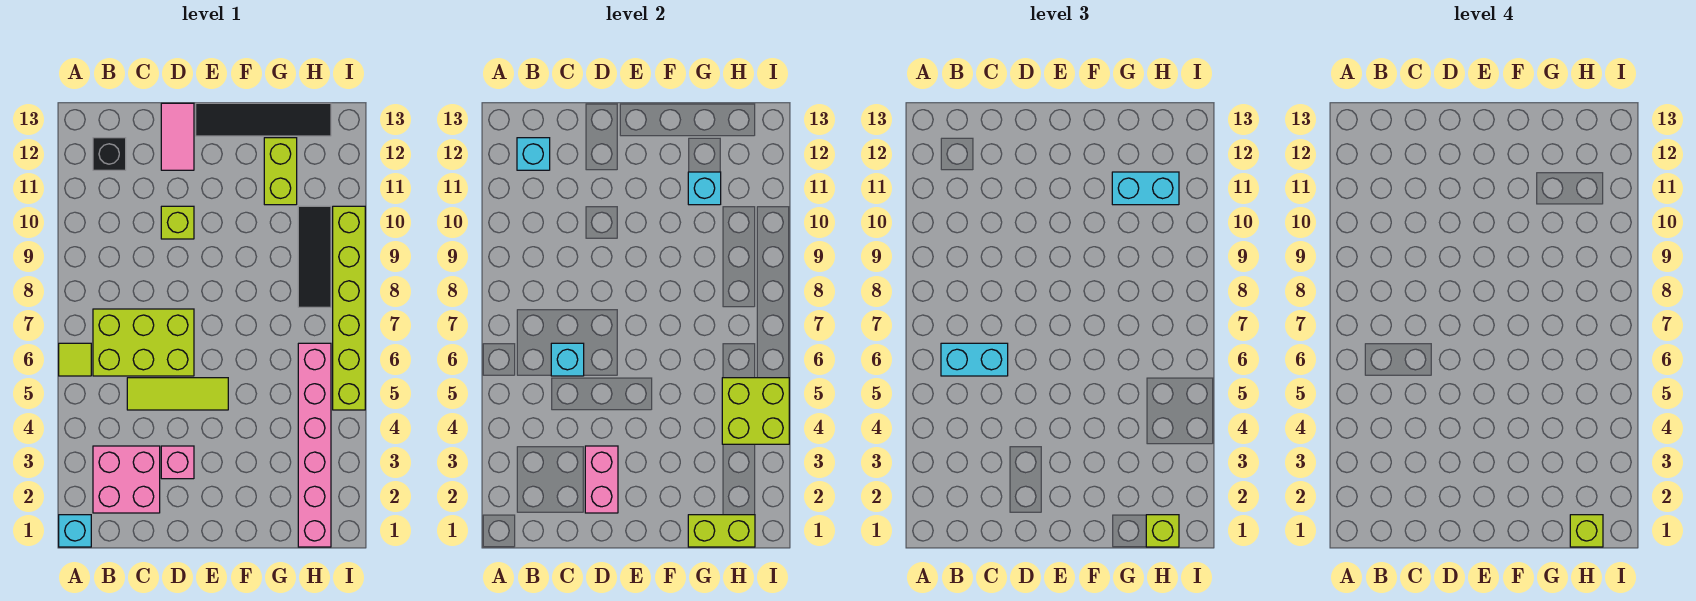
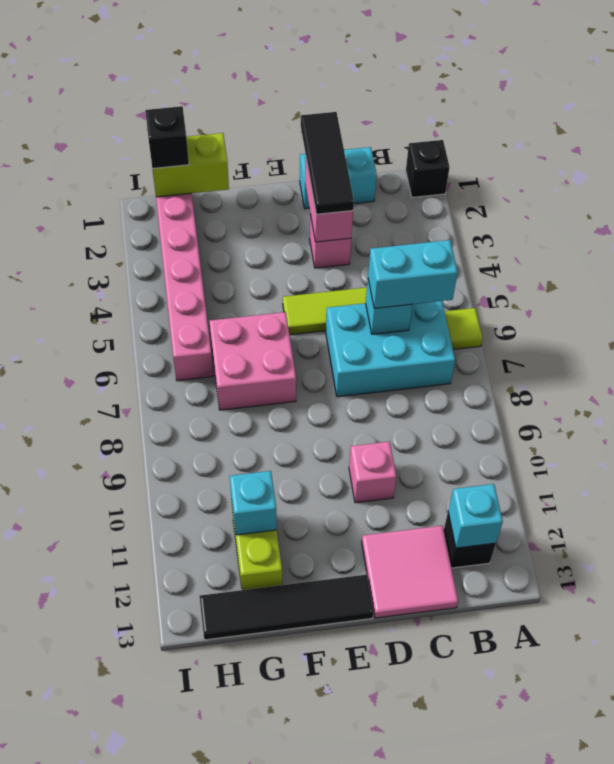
cyan brick A1 level 1 -> black brick A1 level 1
pink brick B2:C3 level 1 -> pink brick F6:G7 level 1
lime brick B6:D7 level 1 -> cyan brick B6:D7 level 1
lime brick D10 level 1 -> pink brick D10 level 1
pink tile D12:D13 level 1 -> pink tile C12:D13 level 1
cyan brick G11:H11 level 3 -> cyan brick C1:D1 level 1
lime brick H1 level 3 -> black brick H1 level 3
lime brick H1 level 4 -> none
lime brick H4:I5 level 2 -> none
black tile H8:H10 level 1 -> black tile D1:D3 level 3
lime brick I5:I10 level 1 -> none

